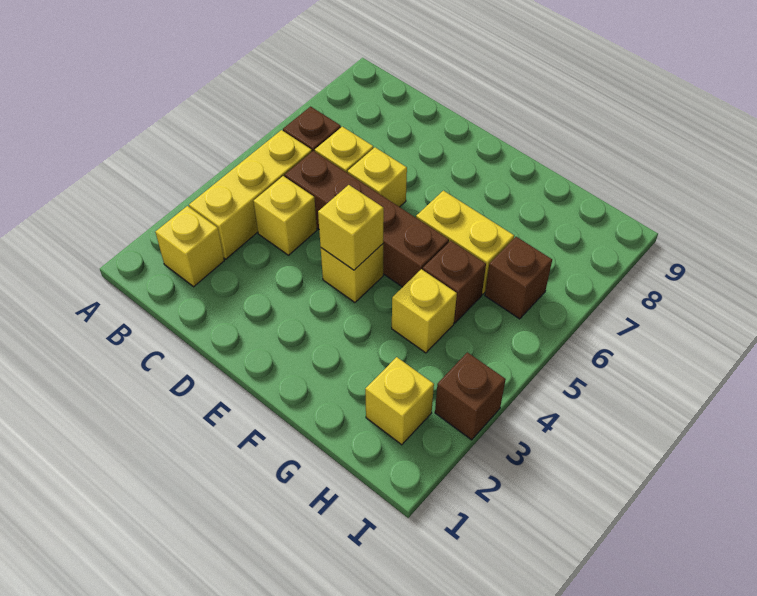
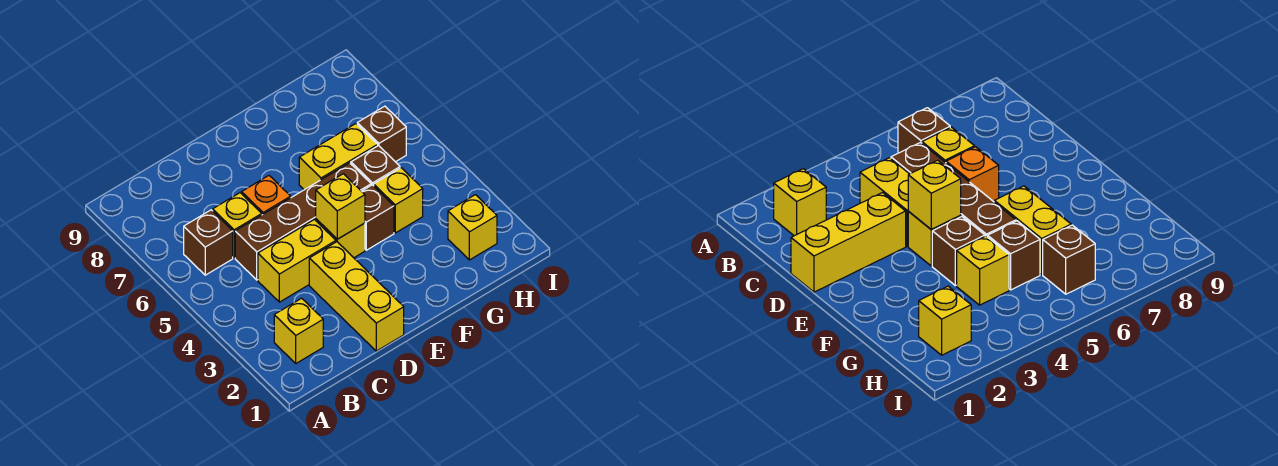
yellow brick B3:B5 level 1 -> yellow brick D1:D3 level 1
yellow brick C4 level 1 -> yellow brick C4:D4 level 1
yellow brick D6 level 1 -> orange brick D6 level 1
brown brick I3 level 1 -> brown brick F4 level 1

